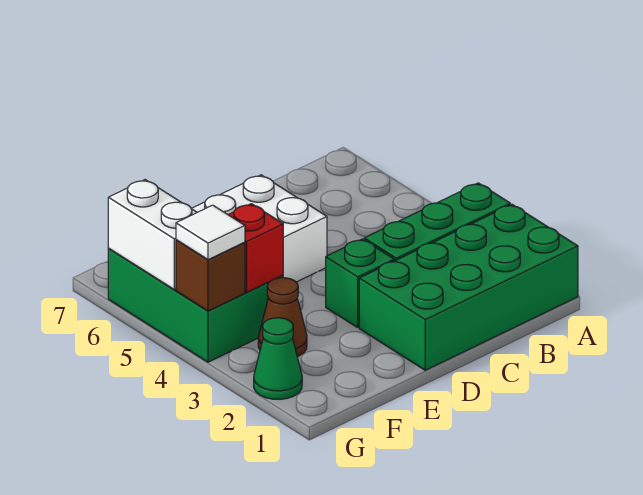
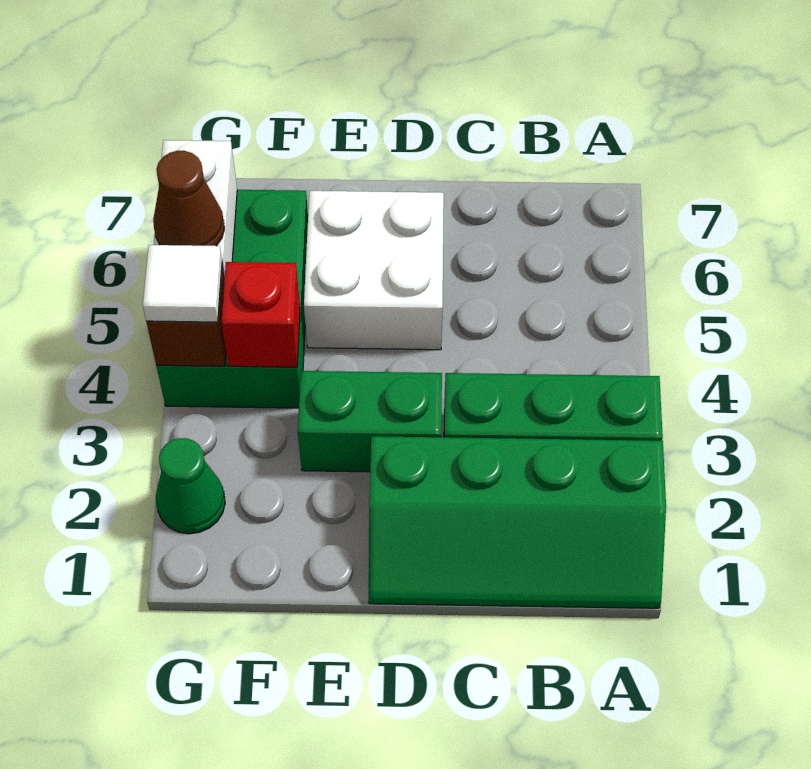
green brick A1:D2 level 1 -> green slope A1:D2 level 1 top 2
green brick D3 level 1 -> green brick D3:E3 level 1
brown cone F3 level 1 -> brown cone G5 level 3

